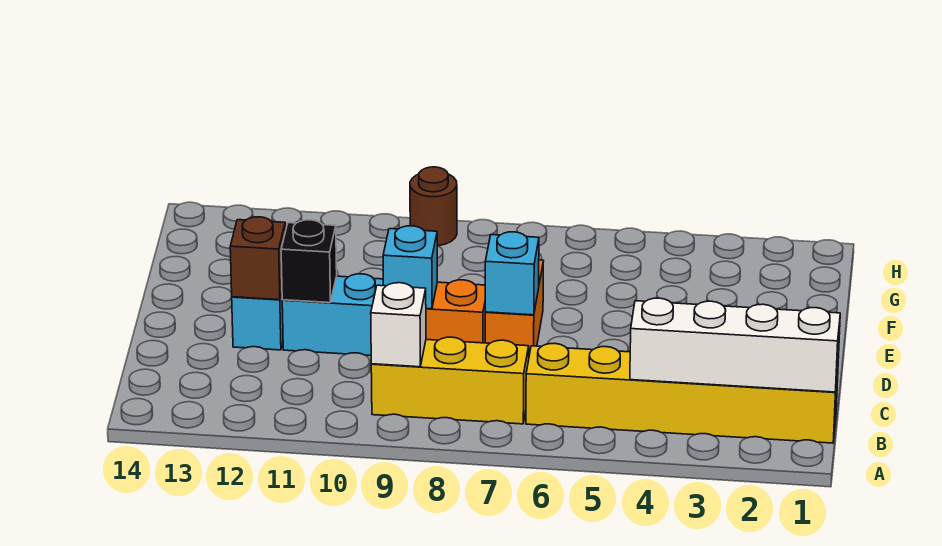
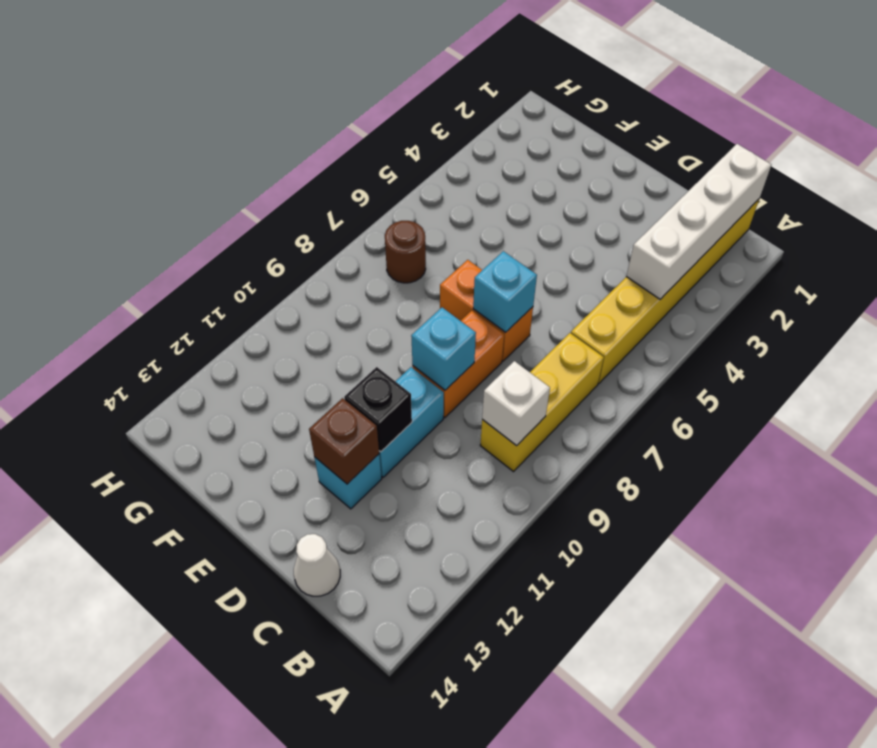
none -> white cone C14 level 1
brown round brick H9 level 1 -> brown round brick G7 level 1

